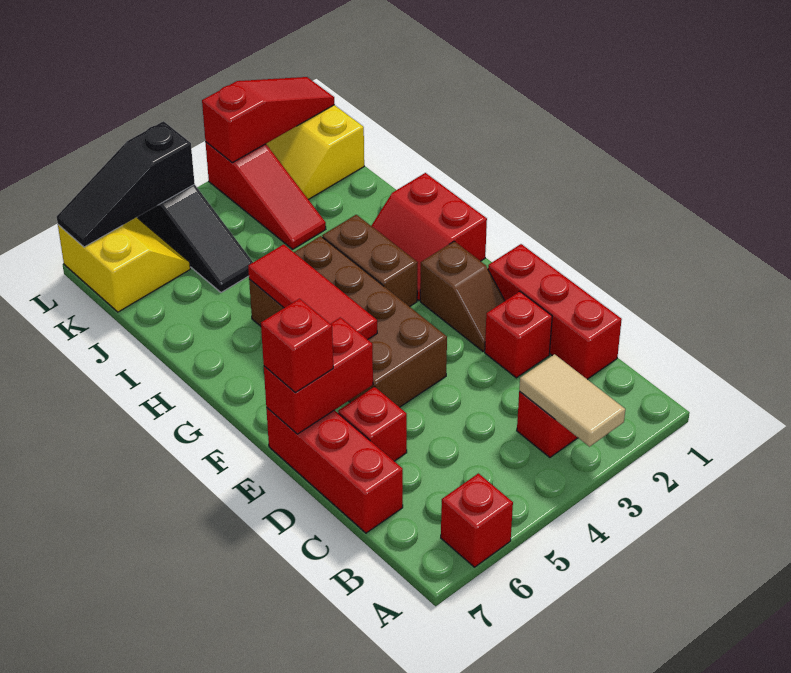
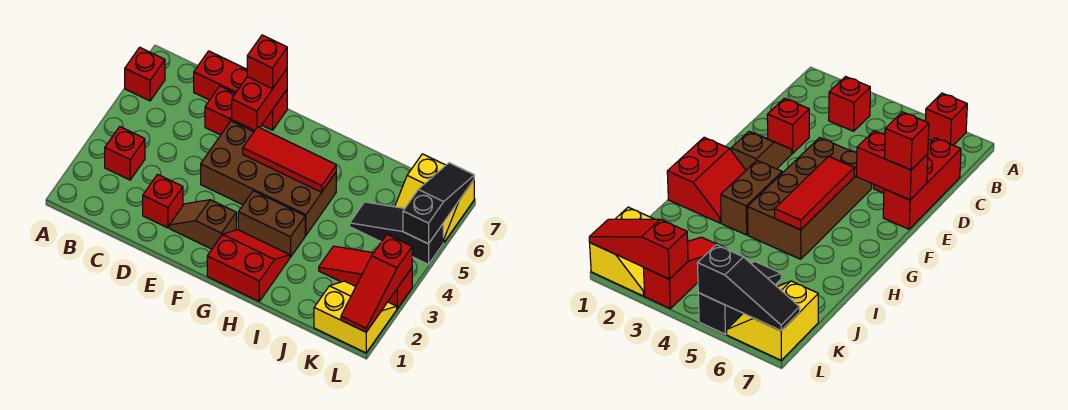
tan tile A3:B3 level 2 -> none
red brick C1:E1 level 1 -> none

